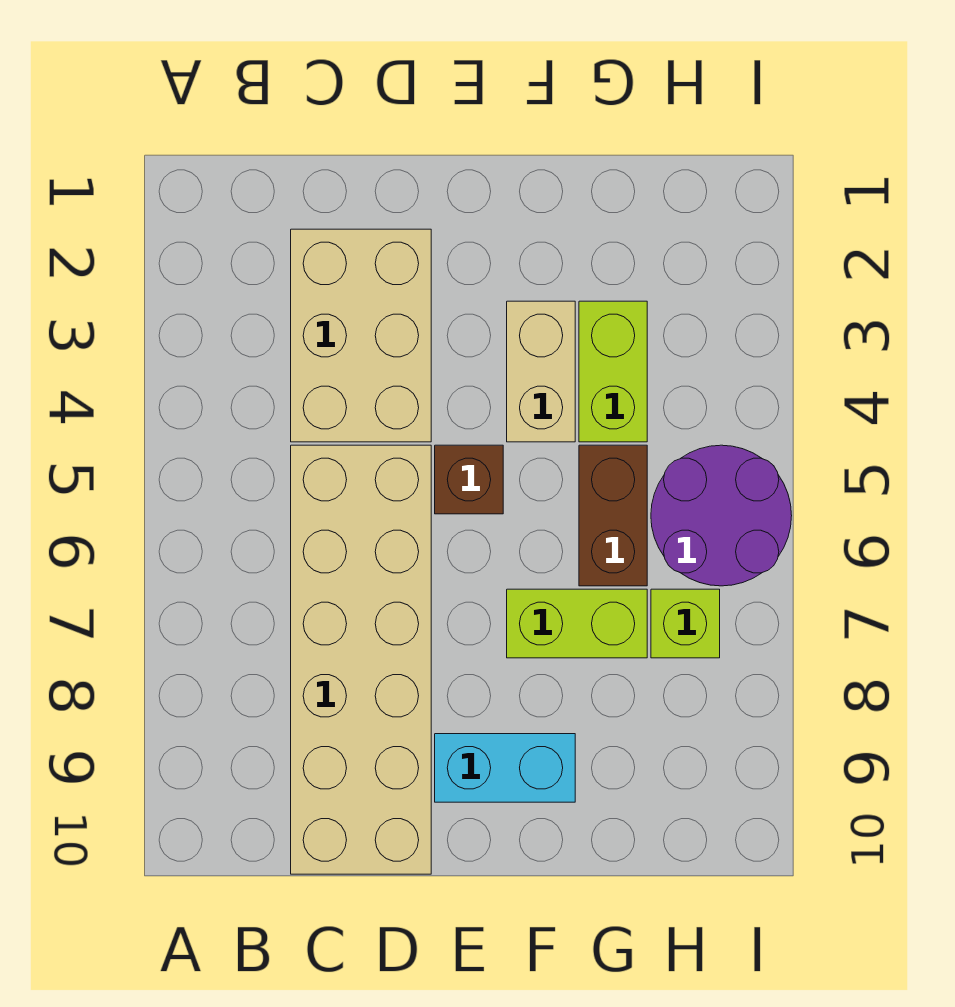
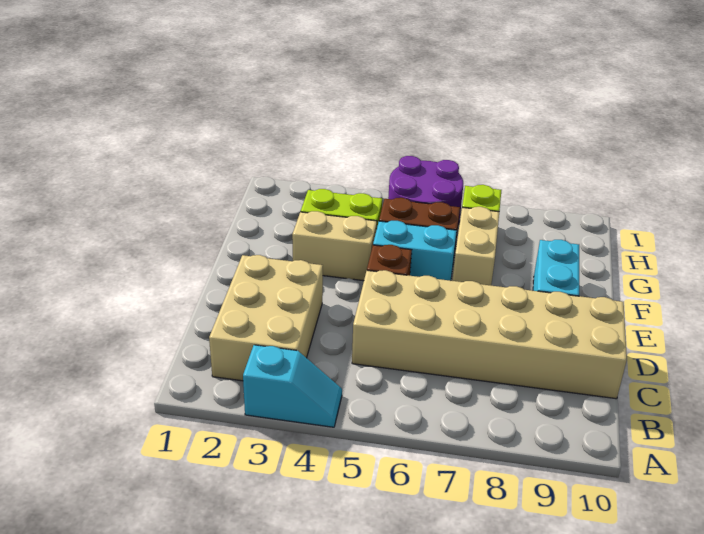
none -> cyan slope A3:A4 level 1 top 3
tan brick C2:D4 level 1 -> tan brick B2:D3 level 1
none -> cyan brick F5:F6 level 1
lime brick F7:G7 level 1 -> tan brick F7:G7 level 1

